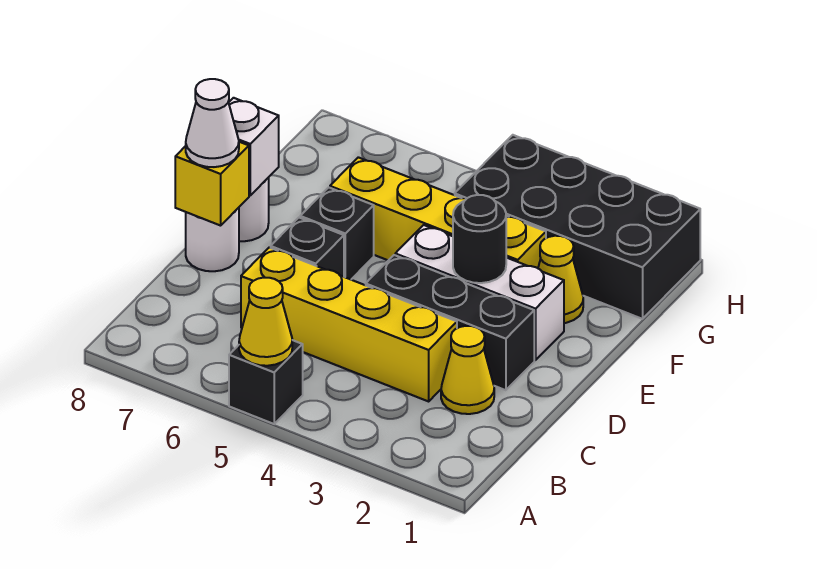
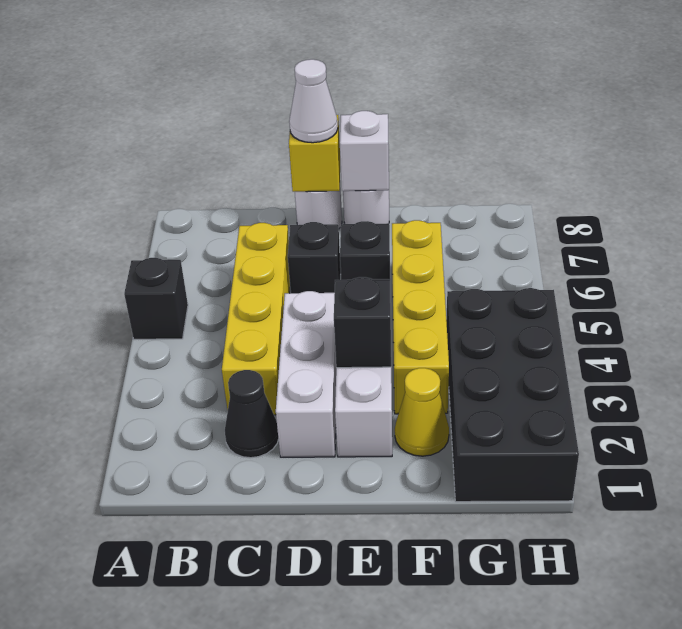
yellow cone A5 level 2 -> none
yellow cone C2 level 1 -> black cone C2 level 1
black brick D2:D4 level 1 -> white brick D2:D4 level 1
black round brick E3 level 2 -> black brick E3 level 2

